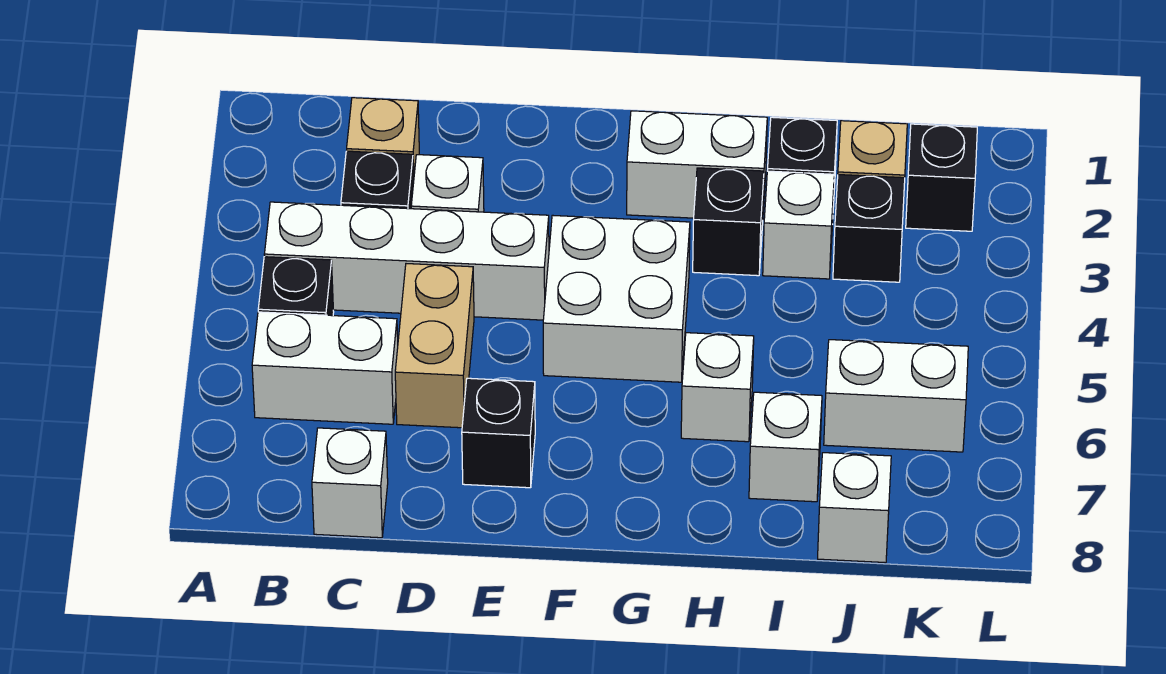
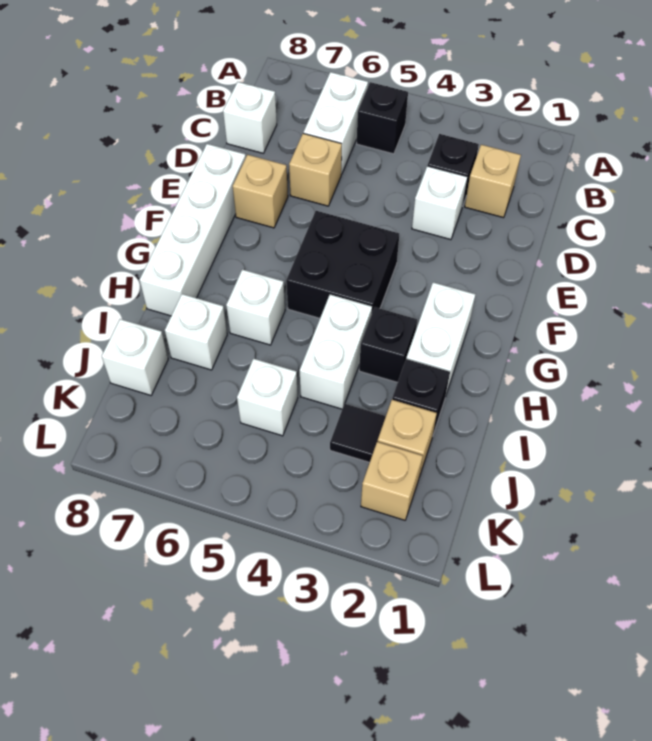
white brick B4:E4 level 1 -> white brick E8:H8 level 1
tan brick D5:D6 level 1 -> tan brick D6 level 1
black brick E7 level 1 -> tan brick E7 level 1
white brick F4:G5 level 1 -> black brick F4:G5 level 1
white brick I3 level 1 -> white brick J5 level 1
black brick J3 level 1 -> black tile J3 level 1
white brick J6:K6 level 1 -> white brick H4:I4 level 1
black brick K2 level 1 -> tan brick K2 level 1

